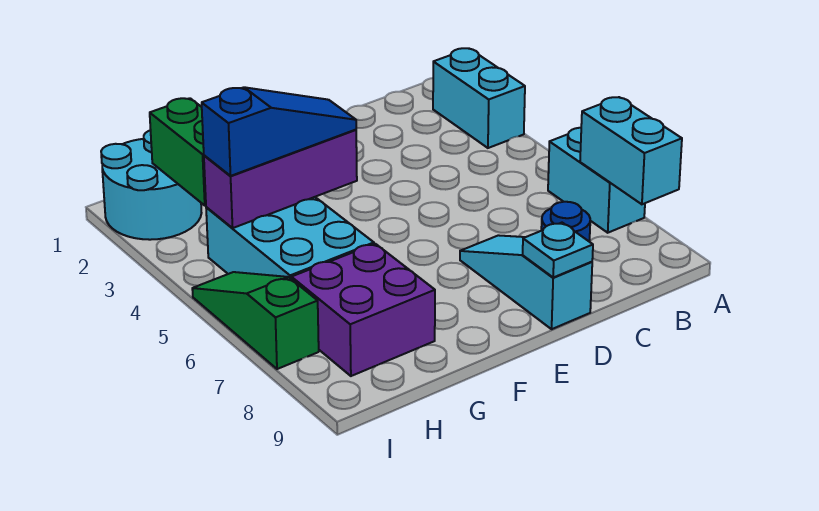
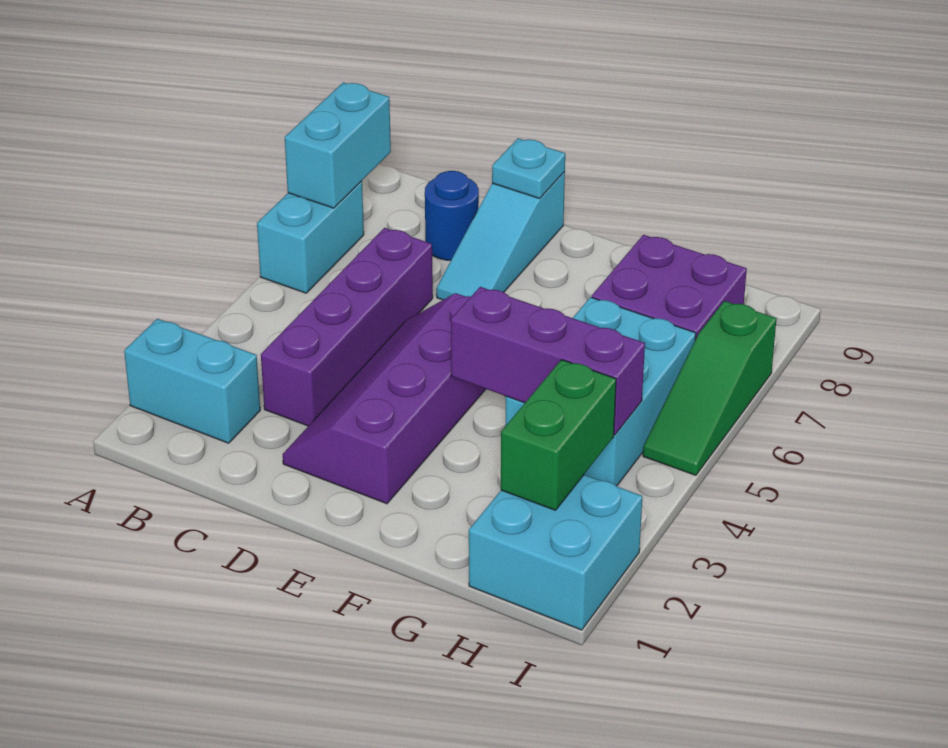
cyan brick A2:A3 level 1 -> cyan brick A2:B2 level 1
none -> purple brick C3:C6 level 1
none -> purple slope D2:E5 level 1 top E
blue slope F4:H4 level 3 top H -> none
cyan round brick H1:I2 level 1 -> cyan brick H1:I2 level 1

